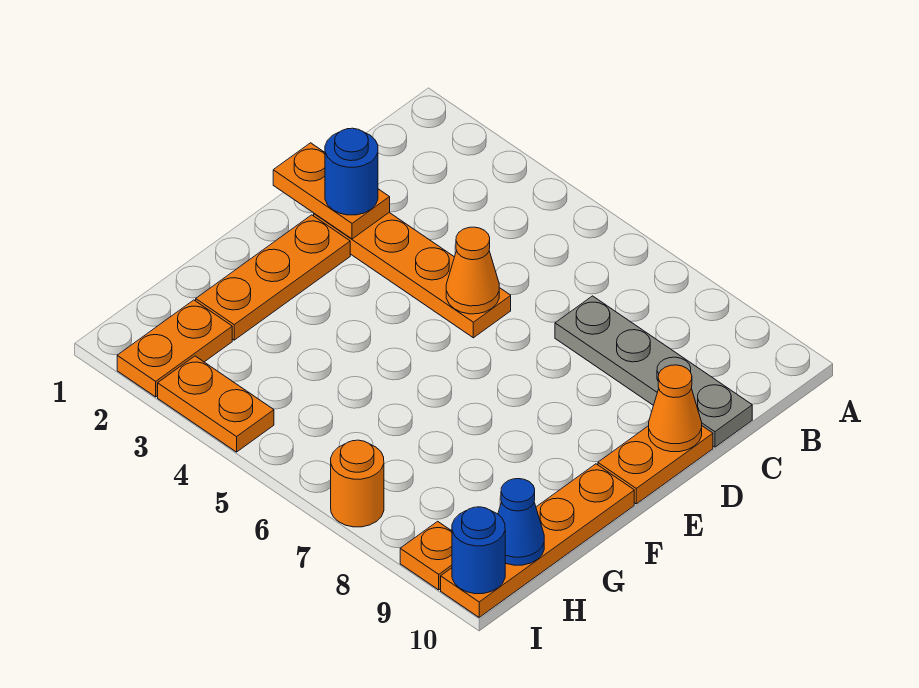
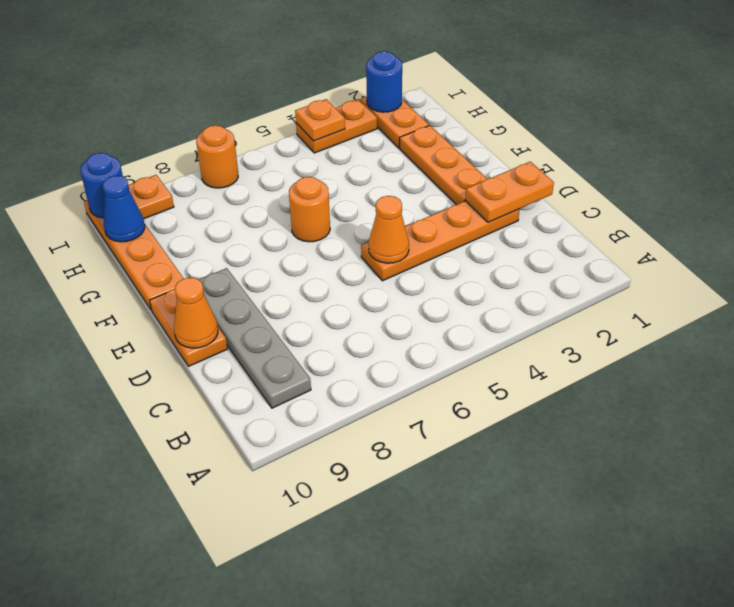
grey plate C7:C10 level 1 -> grey plate B9:E9 level 1
blue round brick D2 level 3 -> blue round brick I2 level 2
none -> orange round brick F6 level 1
none -> orange plate I4 level 2

